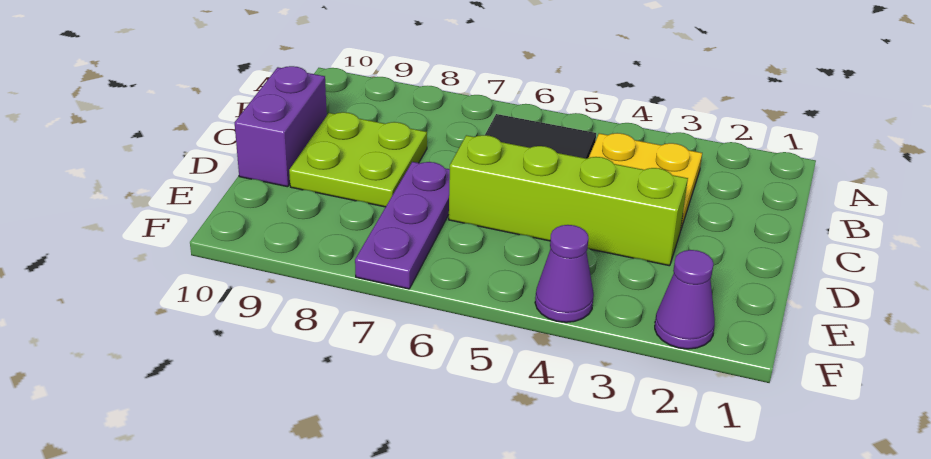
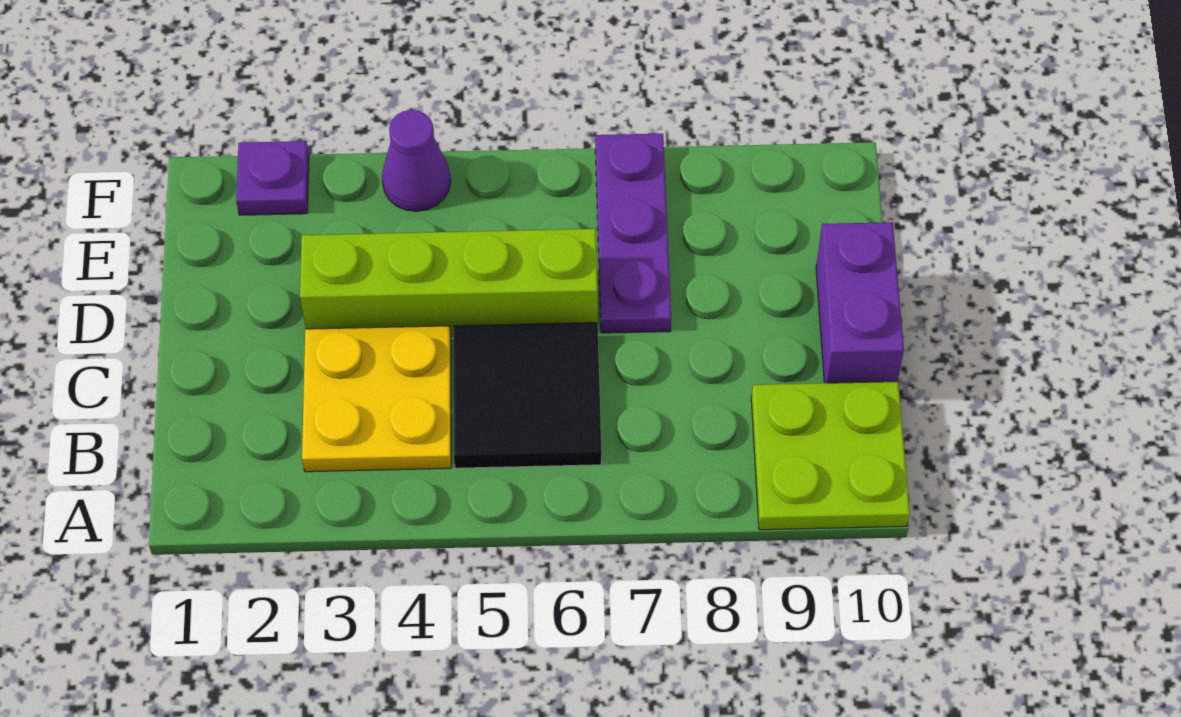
lime plate C8:D9 level 1 -> lime plate A9:B10 level 1
purple cone F2 level 1 -> purple plate F2 level 1

